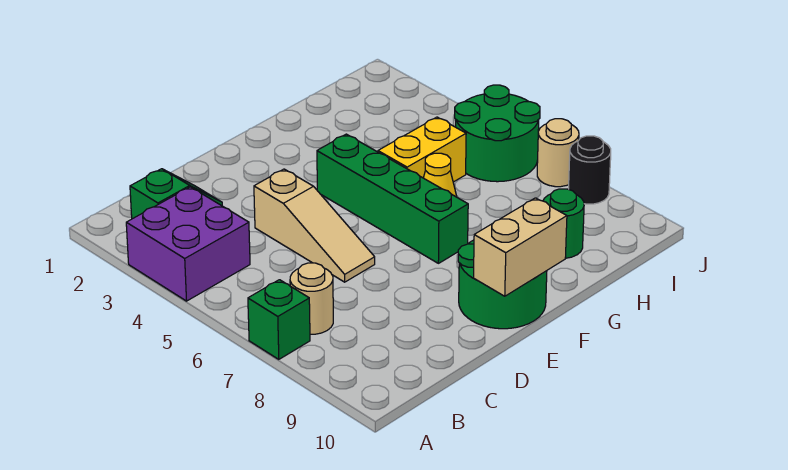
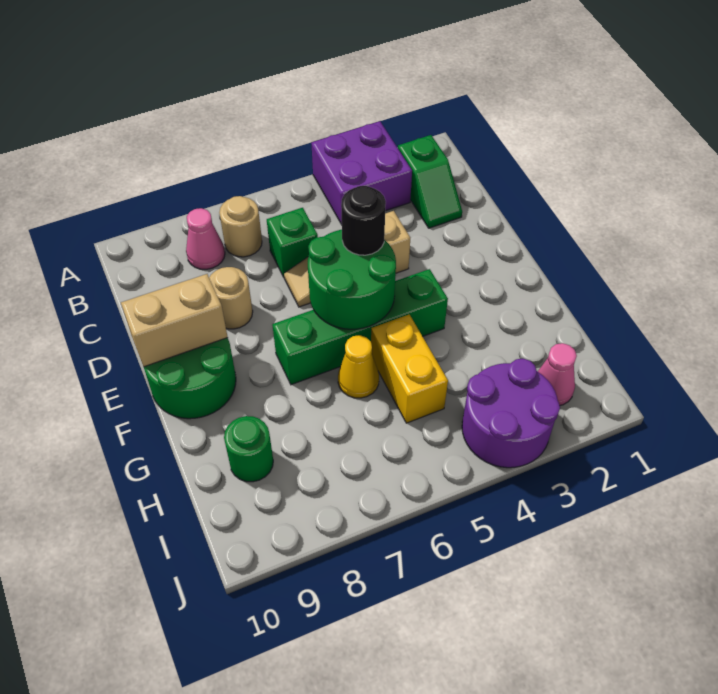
green brick A7 level 1 -> green brick C6 level 1
none -> pink cone B8 level 1
tan brick E10:F10 level 2 -> tan brick E9:E10 level 2
none -> pink cone I2 level 1
none -> purple round brick I3:J4 level 1
green round brick I5:J6 level 1 -> green round brick E5:F6 level 2
tan round brick J7 level 1 -> tan round brick D8 level 1
black round brick J8 level 1 -> black round brick E5 level 3

